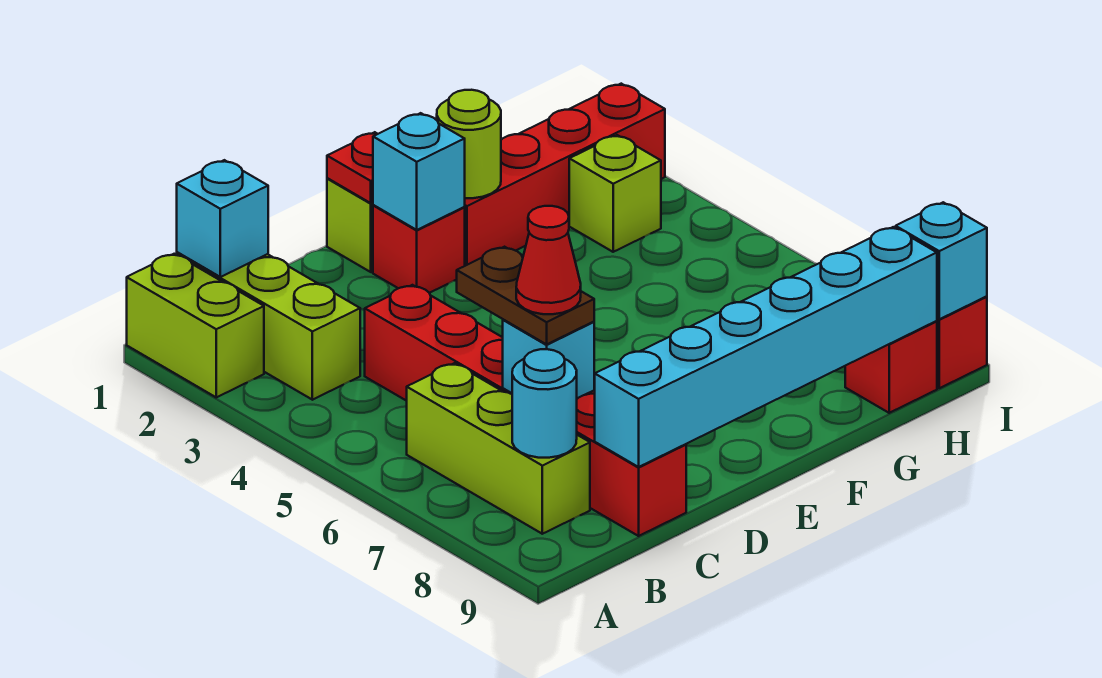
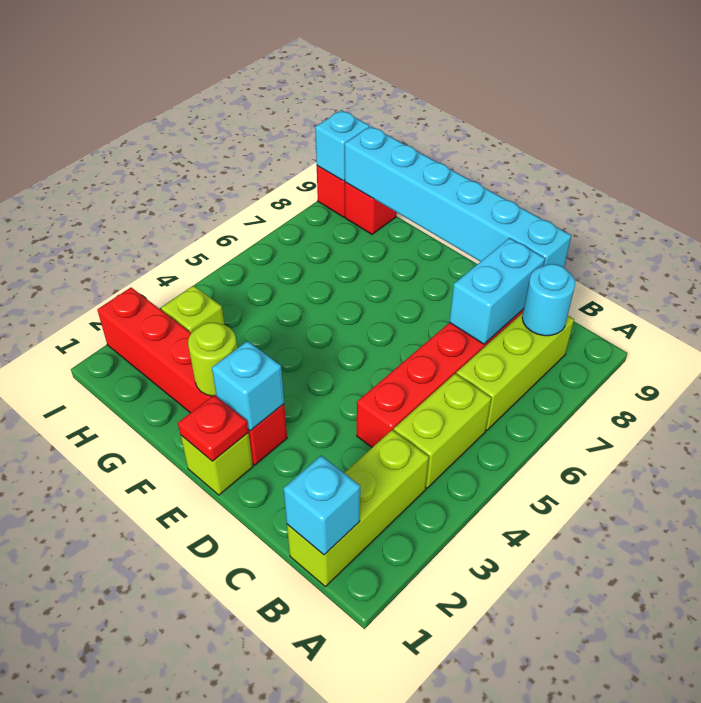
lime brick A1:A2 level 1 -> lime brick B4:B5 level 1
brown plate C6:C7 level 3 -> none
cyan brick C7 level 2 -> cyan brick C7:C8 level 2
red cone C7 level 4 -> none

